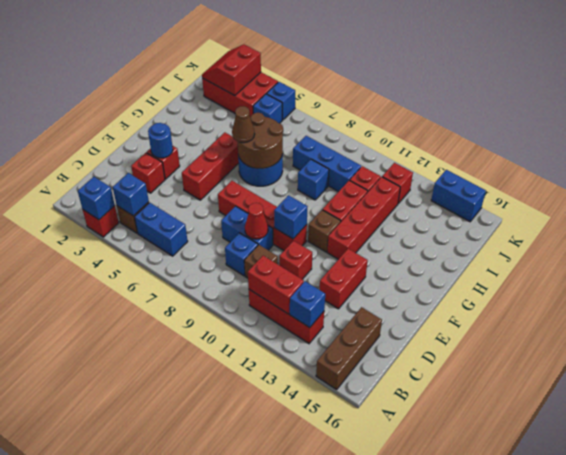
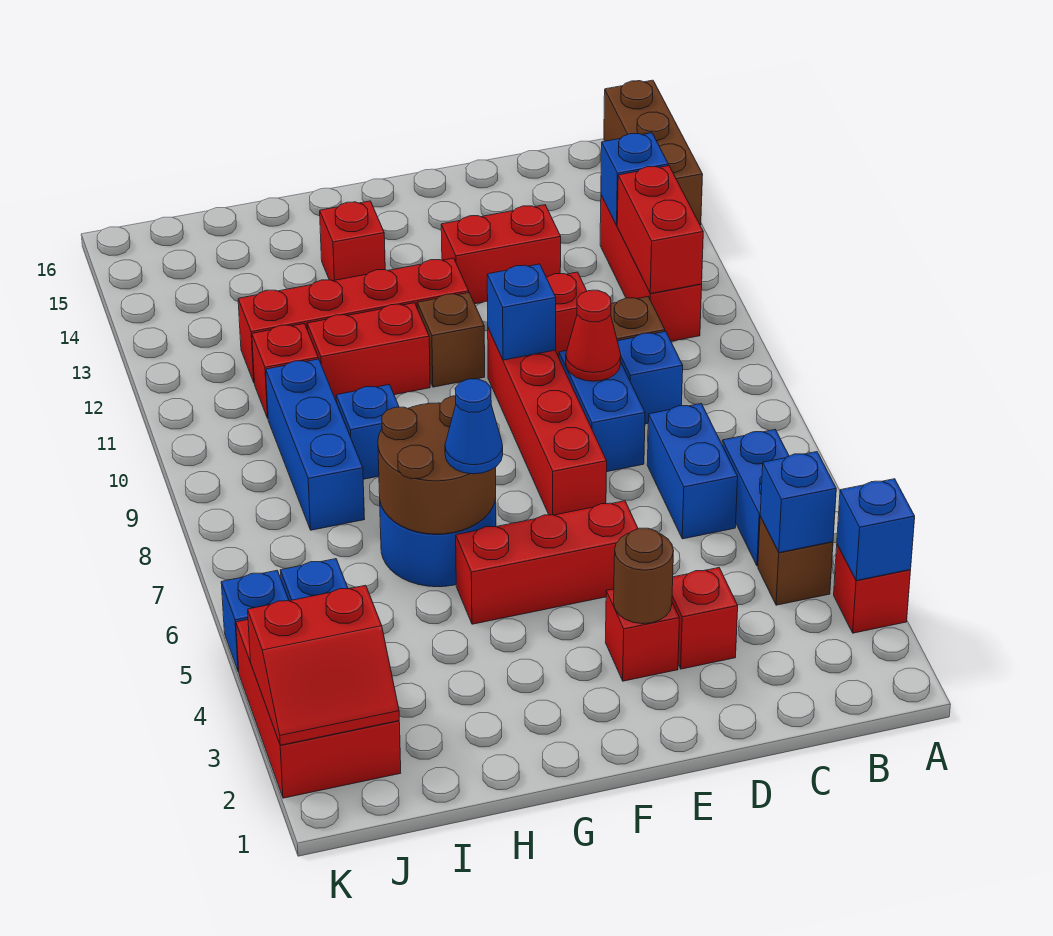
brown brick A15:C15 level 1 -> brown brick A14:A16 level 1
blue round brick E3 level 2 -> brown round brick E3 level 2
brown cone G6 level 3 -> blue cone G6 level 3
red brick J12 level 1 -> red brick G14 level 1
blue brick K14:K15 level 1 -> blue brick C6:C7 level 1

